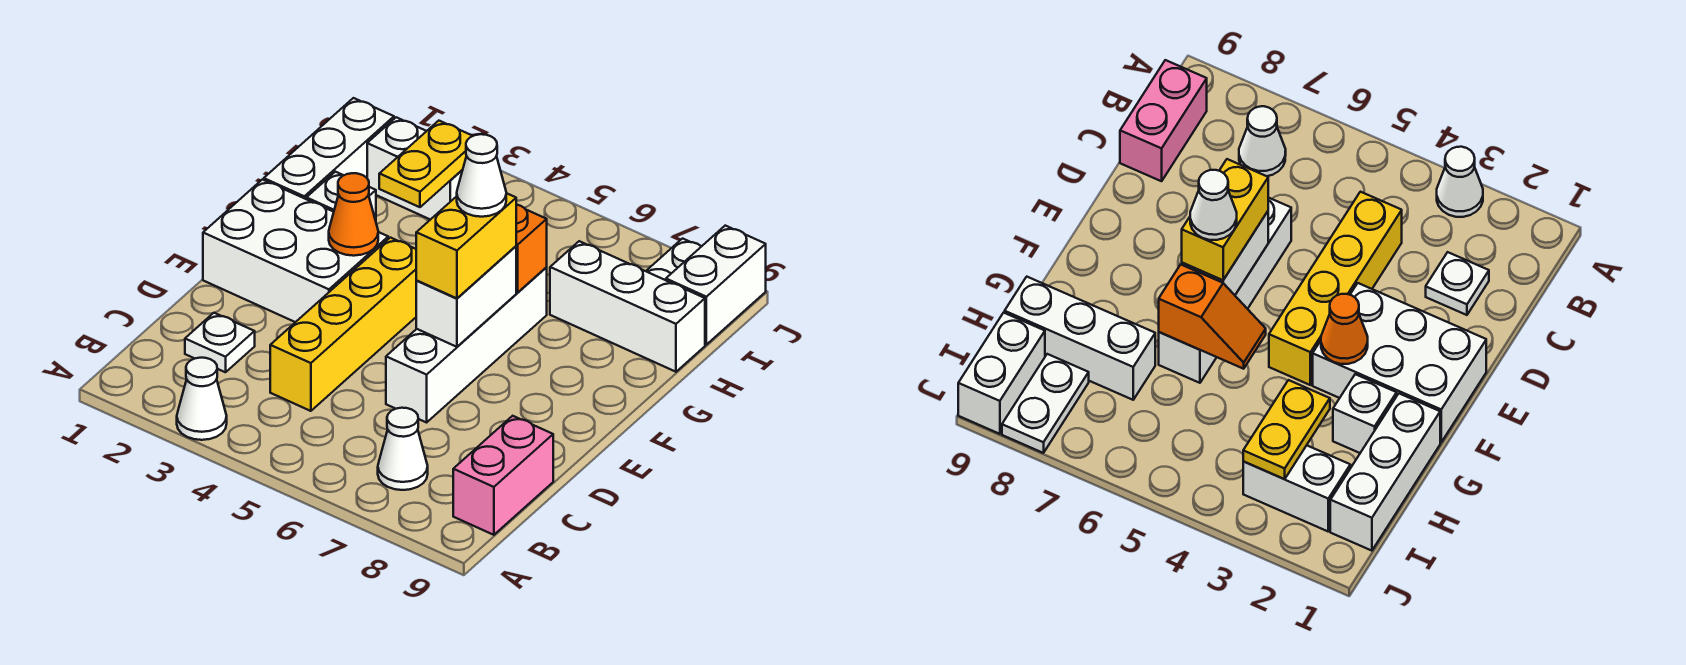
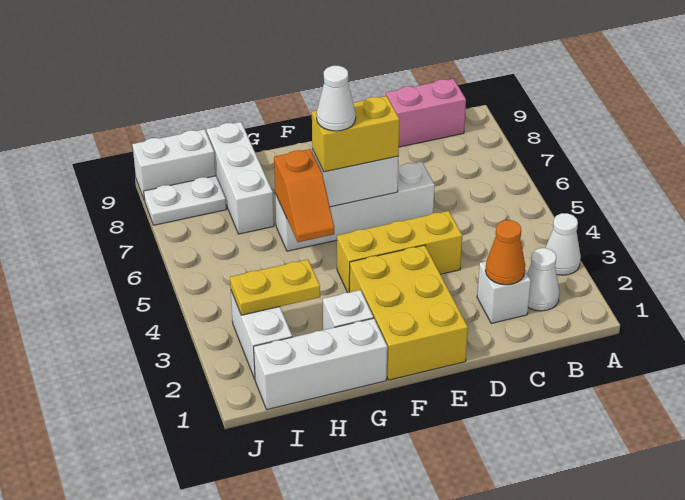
white cone B7 level 1 -> white cone B2 level 1
white plate C2 level 1 -> white brick C2 level 1
yellow brick C4:F4 level 1 -> yellow brick D4:F4 level 1
white brick E1:F3 level 1 -> yellow brick E1:F3 level 1
orange cone F3 level 2 -> orange cone C2 level 2

